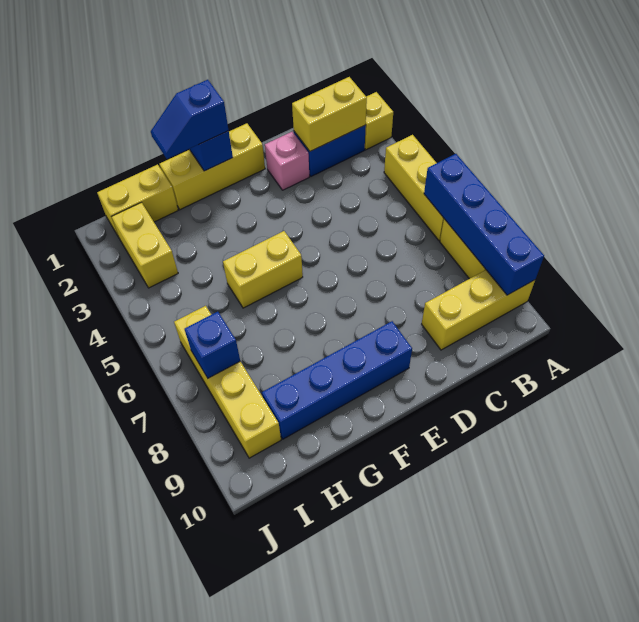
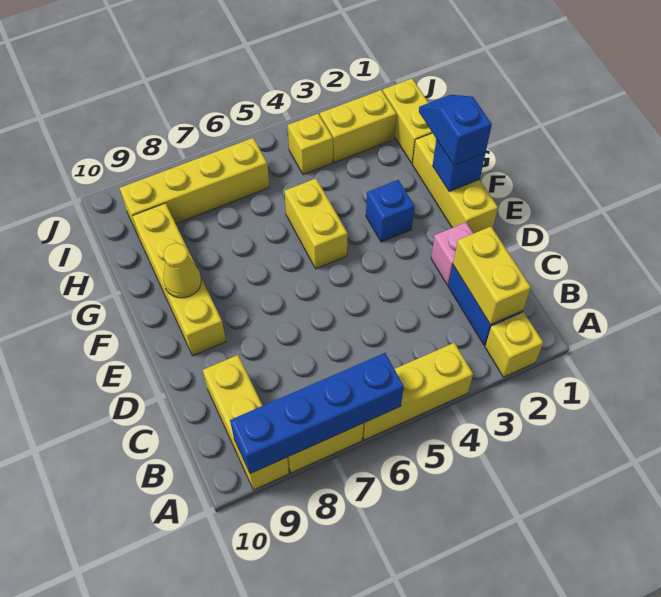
blue brick E9:H9 level 1 -> yellow brick E9:H9 level 1
none -> yellow cone F9 level 2
none -> yellow brick I4 level 1
blue brick I7 level 2 -> blue brick F3 level 1

